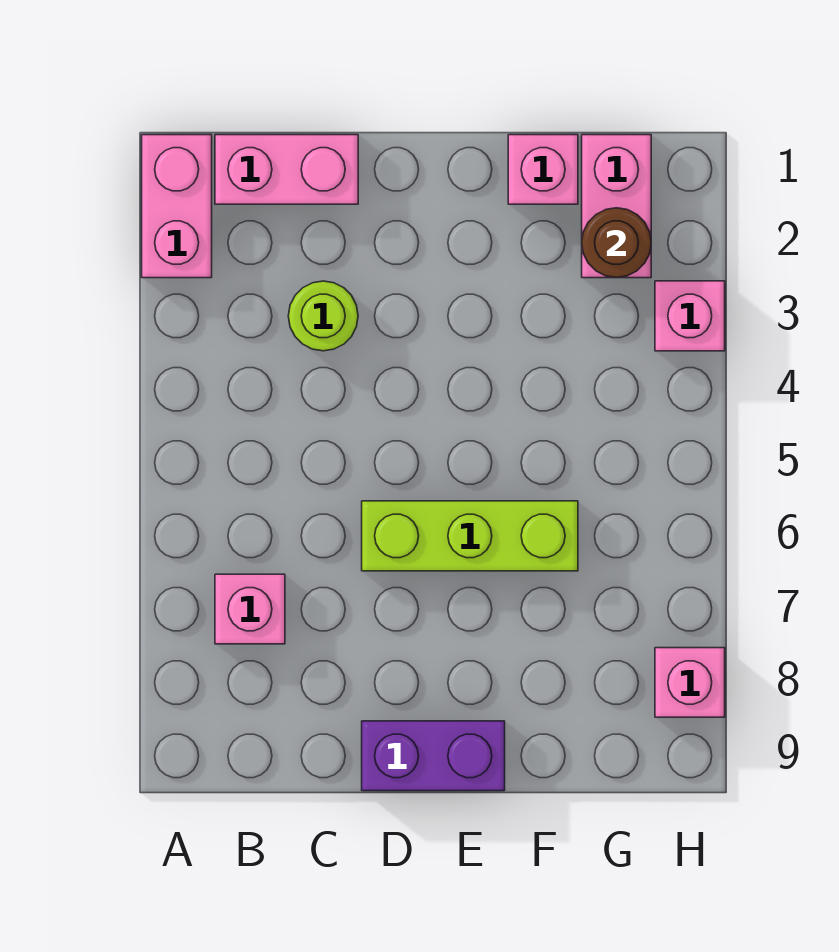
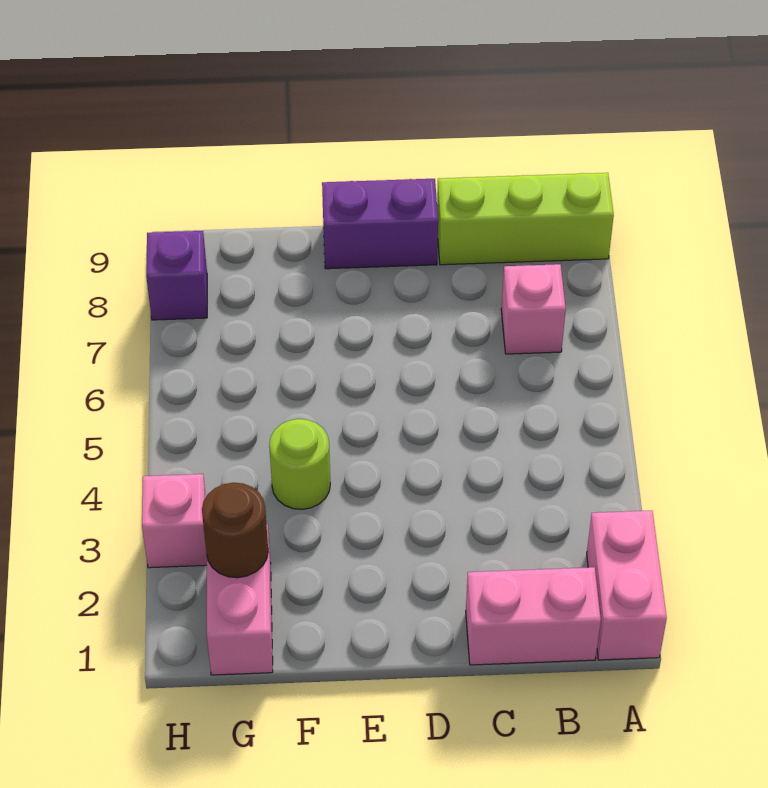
lime round brick C3 level 1 -> lime round brick F4 level 1
lime brick D6:F6 level 1 -> lime brick A9:C9 level 1
pink brick F1 level 1 -> none
pink brick H8 level 1 -> purple brick H8 level 1

